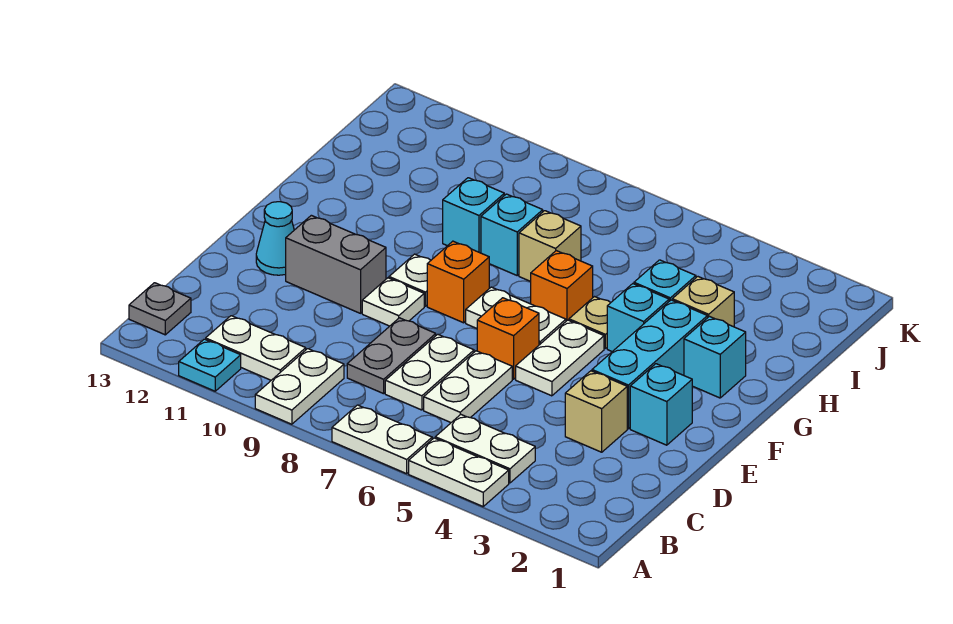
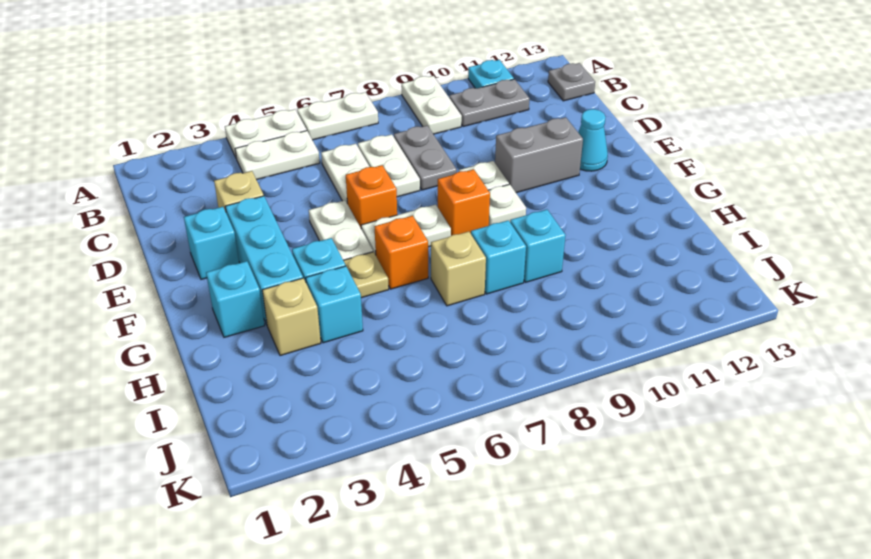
white plate B10:B11 level 1 -> grey plate B10:B11 level 1

